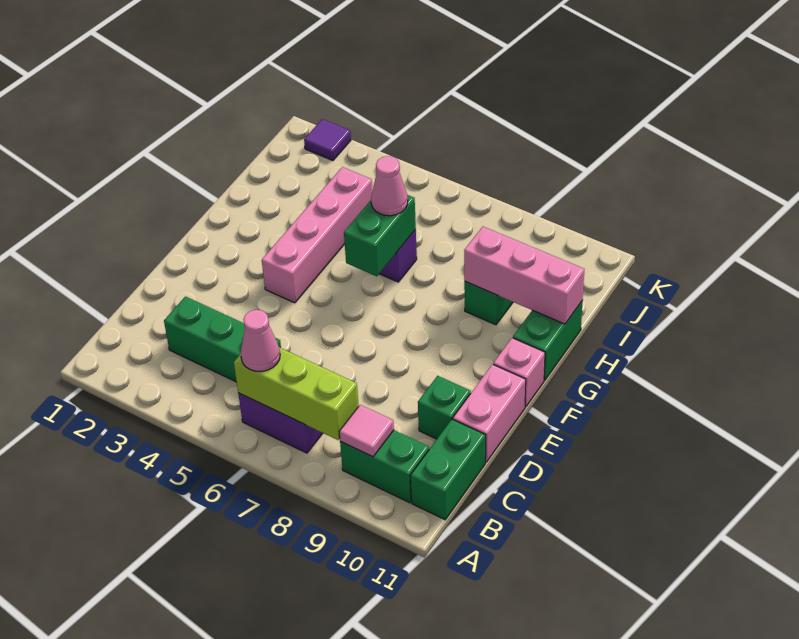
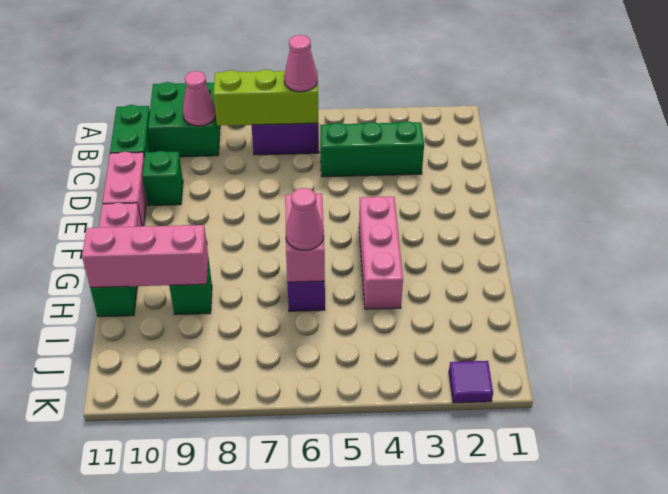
green brick B9:B10 level 1 -> green brick A9:B10 level 1
pink tile B9 level 2 -> pink cone B9 level 2
pink brick F4:I4 level 1 -> pink brick F4:H4 level 1
green brick G6:H6 level 2 -> pink brick G6:H6 level 2

